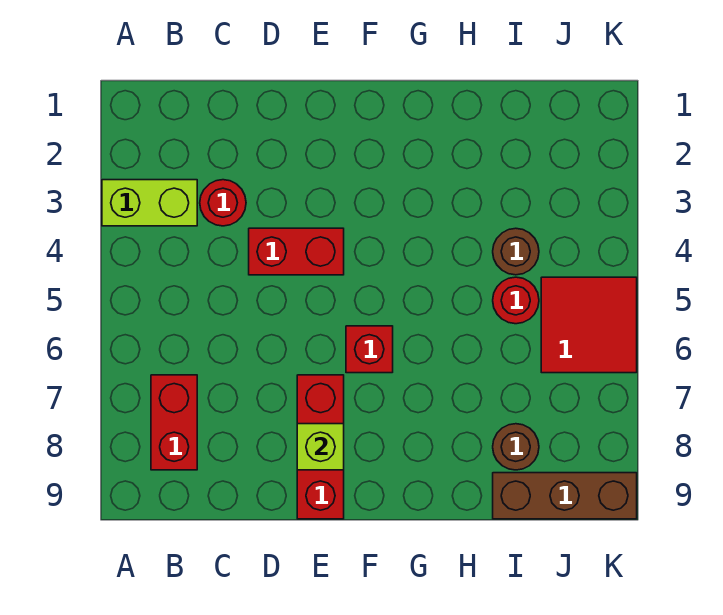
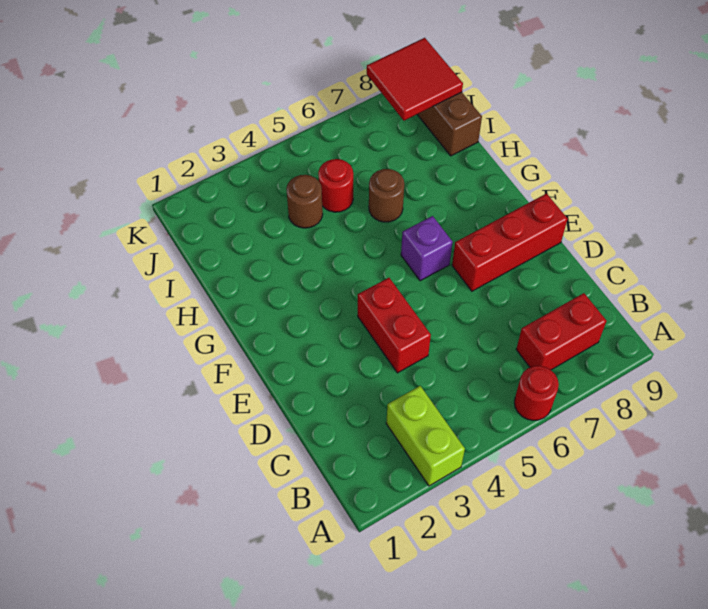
red round brick C3 level 1 -> red round brick A6 level 1
lime brick E8 level 2 -> none
red brick F6 level 1 -> purple brick F6 level 1
brown round brick I8 level 1 -> brown round brick H6 level 1
red tile J5:K6 level 1 -> red tile J8:K9 level 2

